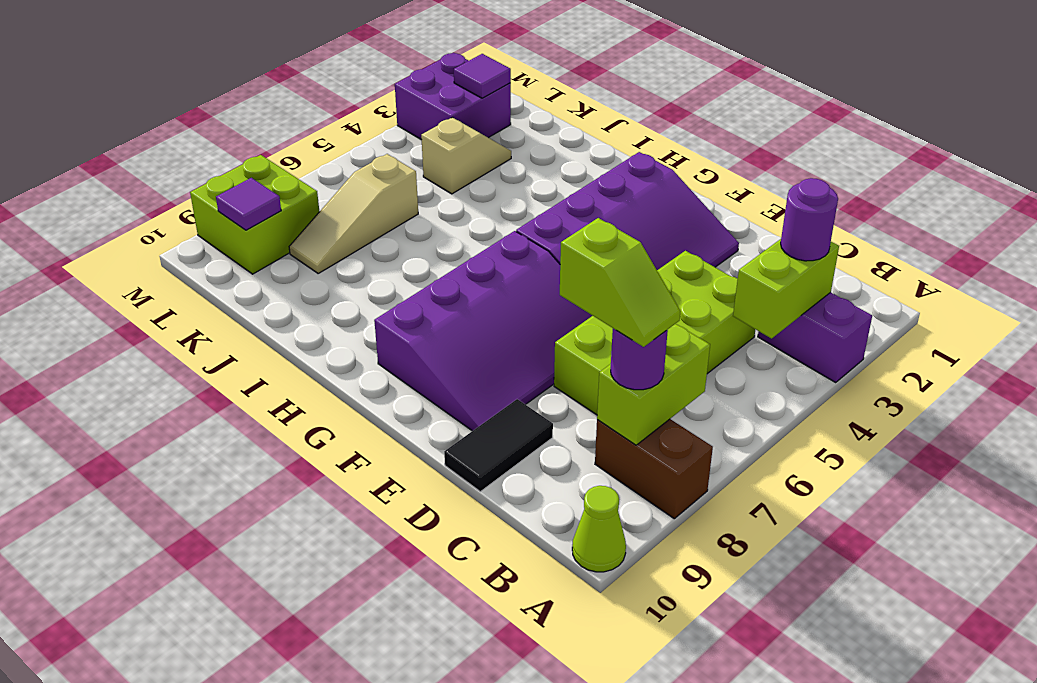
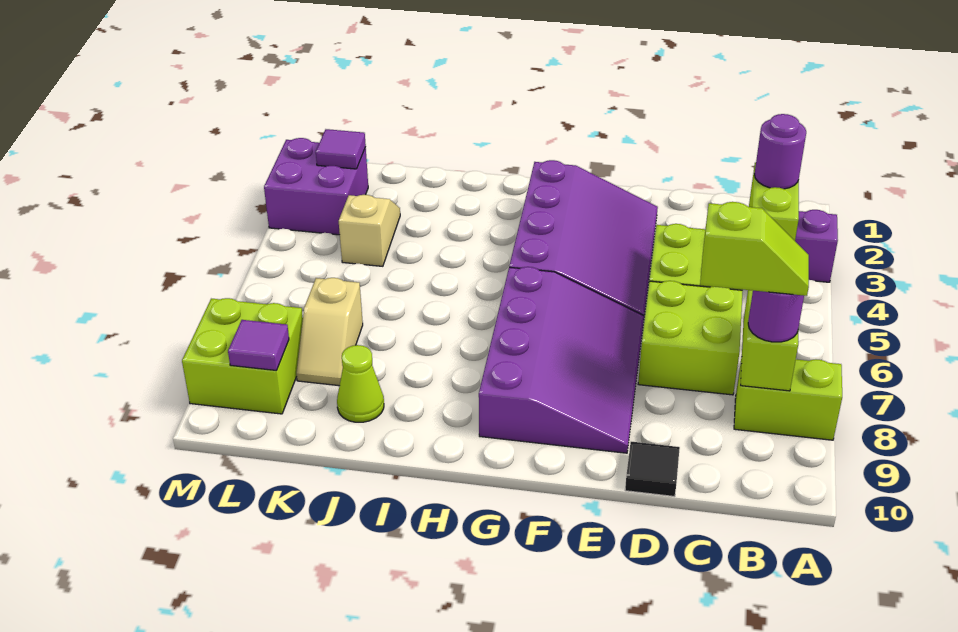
brown brick A8:B8 level 1 -> lime brick A8:B8 level 1
lime cone A10 level 1 -> lime cone J9 level 1
black tile D9:D10 level 1 -> black tile D10 level 1
tan slope K6:K8 level 1 top 6 -> tan slope K7:K8 level 1 top 7

